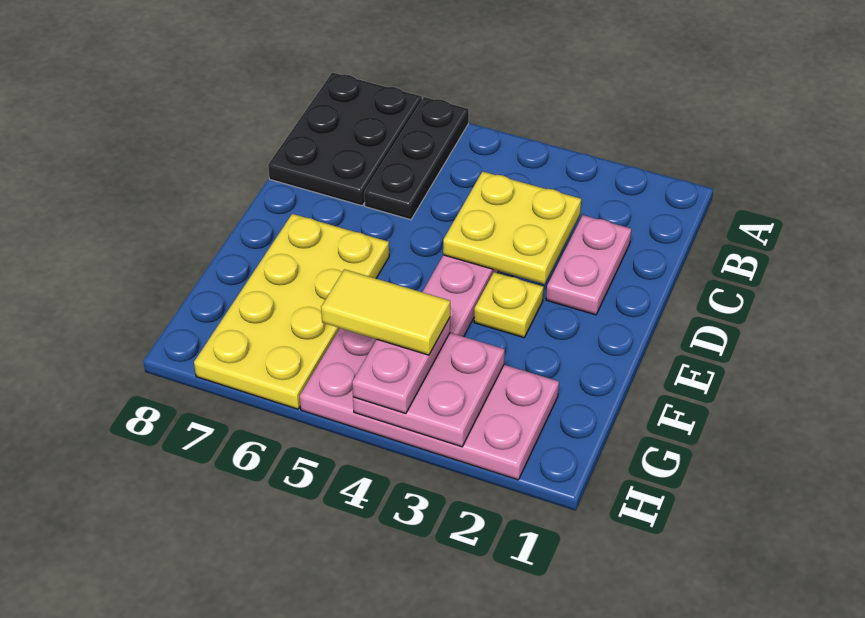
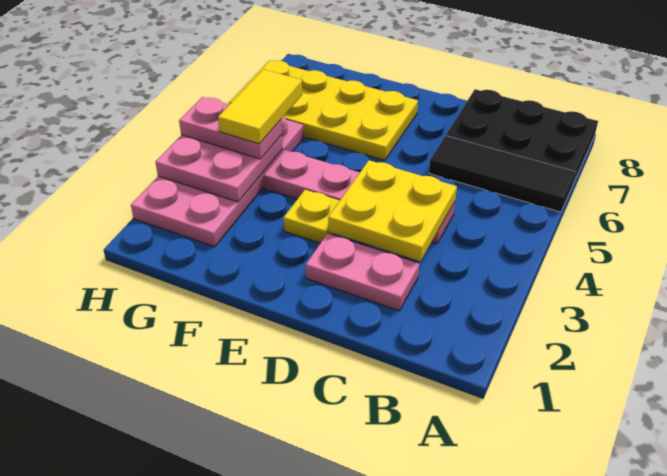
black plate A6:C6 level 1 -> black tile A6:C6 level 1

